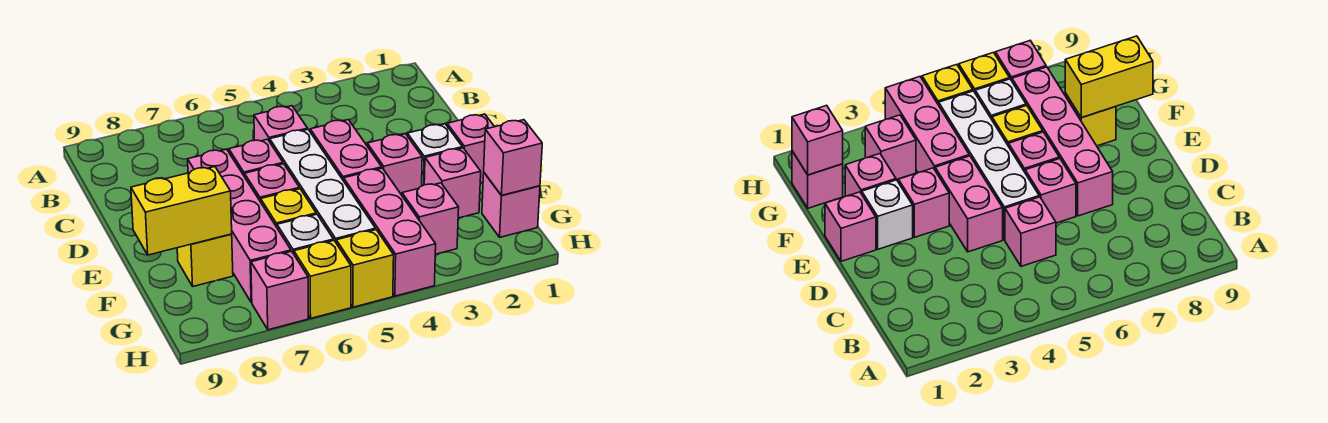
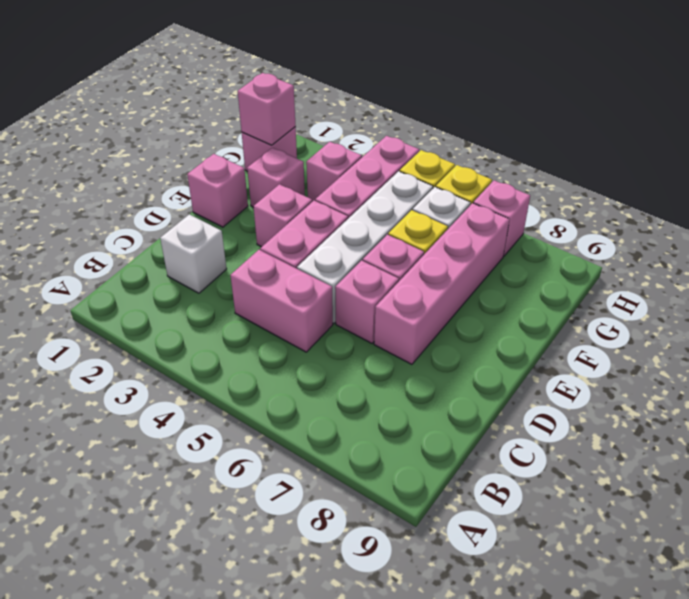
pink brick C5 level 1 -> pink brick C4:C5 level 1
white brick E2 level 1 -> white brick C2 level 1
yellow brick F8 level 1 -> none
yellow brick F8:F9 level 2 -> none

